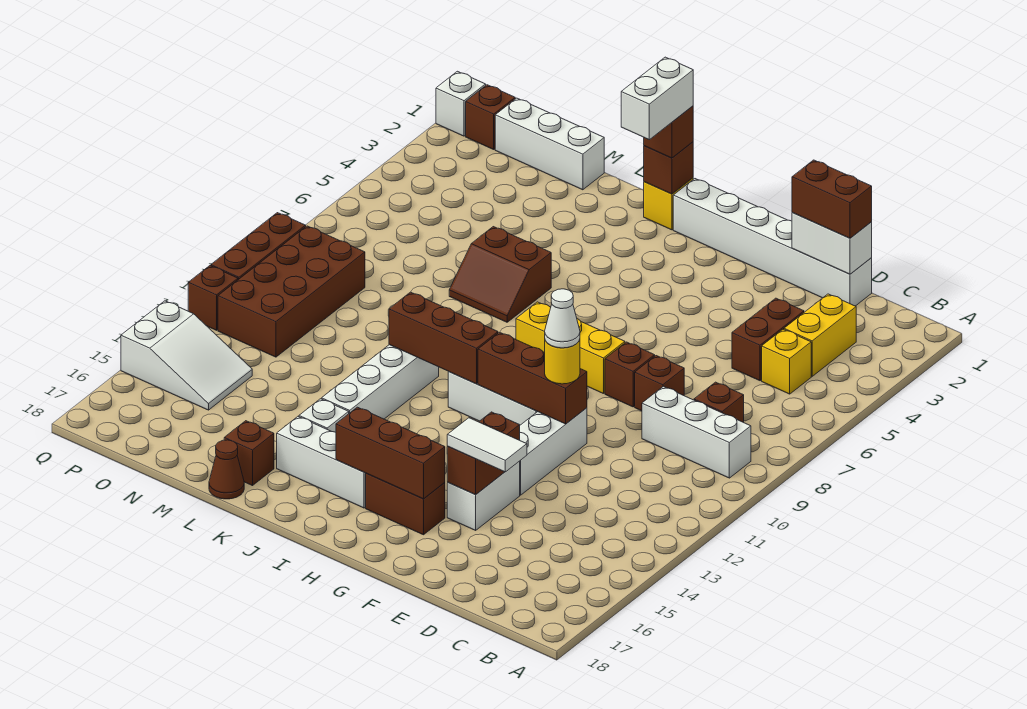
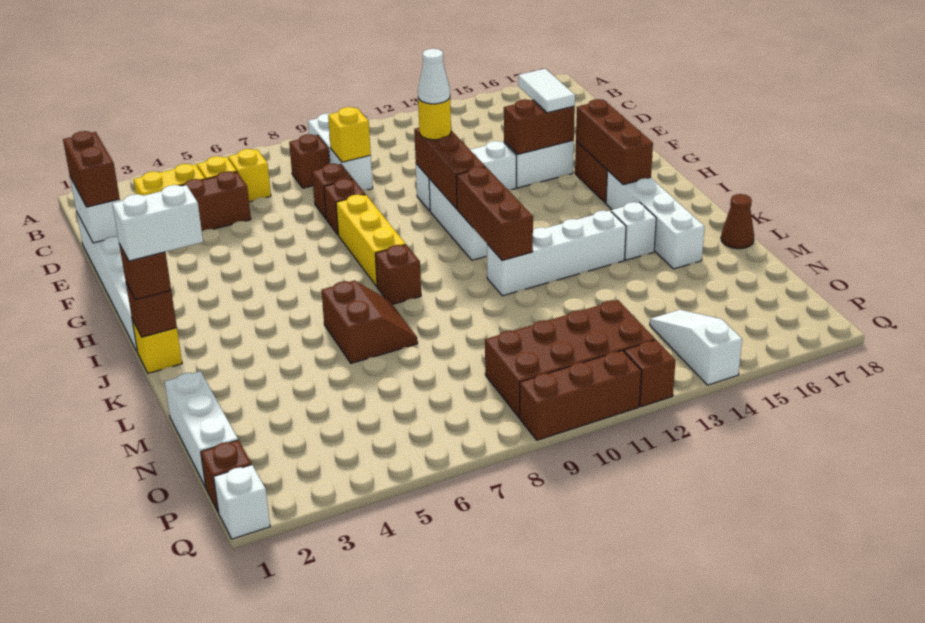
none -> yellow brick C6 level 1
none -> yellow brick D9 level 2
white brick I16:K16 level 1 -> white brick I16:L16 level 1
brown brick L17 level 1 -> brown brick J8 level 1
white slope O14:Q15 level 1 top Q -> white slope O14:Q14 level 1 top Q

